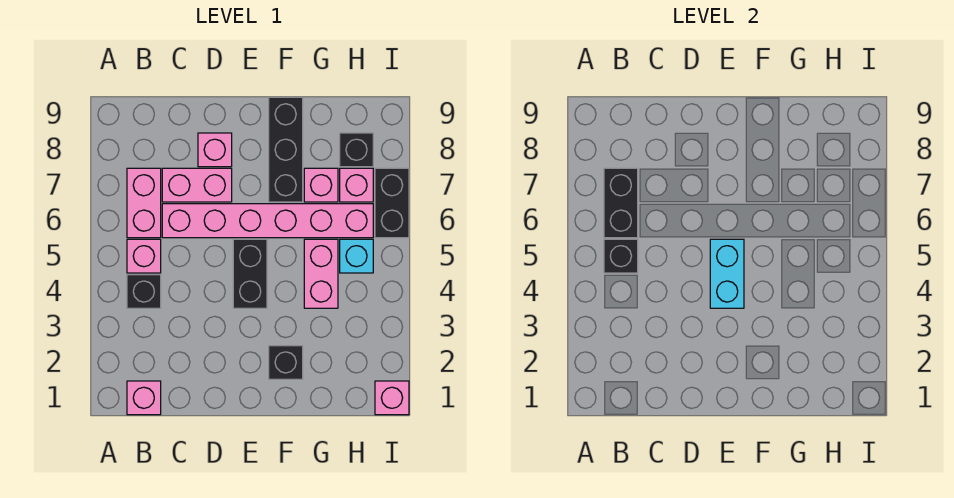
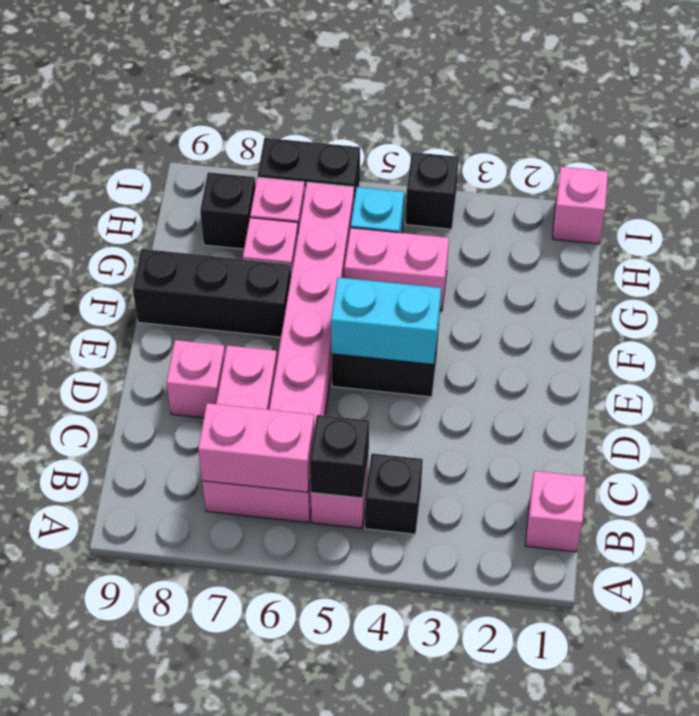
black brick B6:B7 level 2 -> pink brick B6:B7 level 2
black brick F2 level 1 -> black brick I4 level 1

